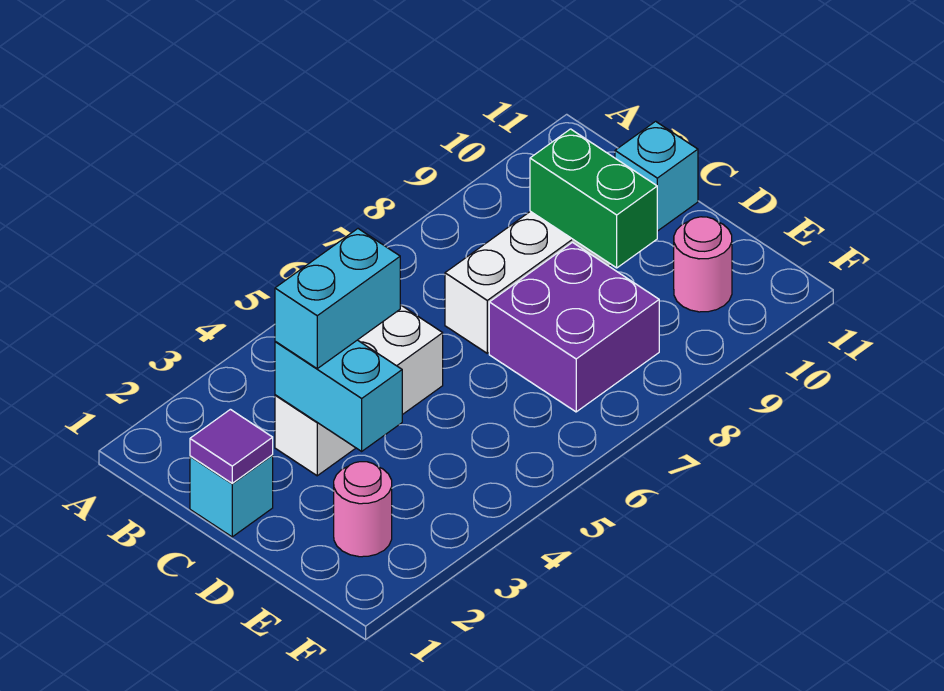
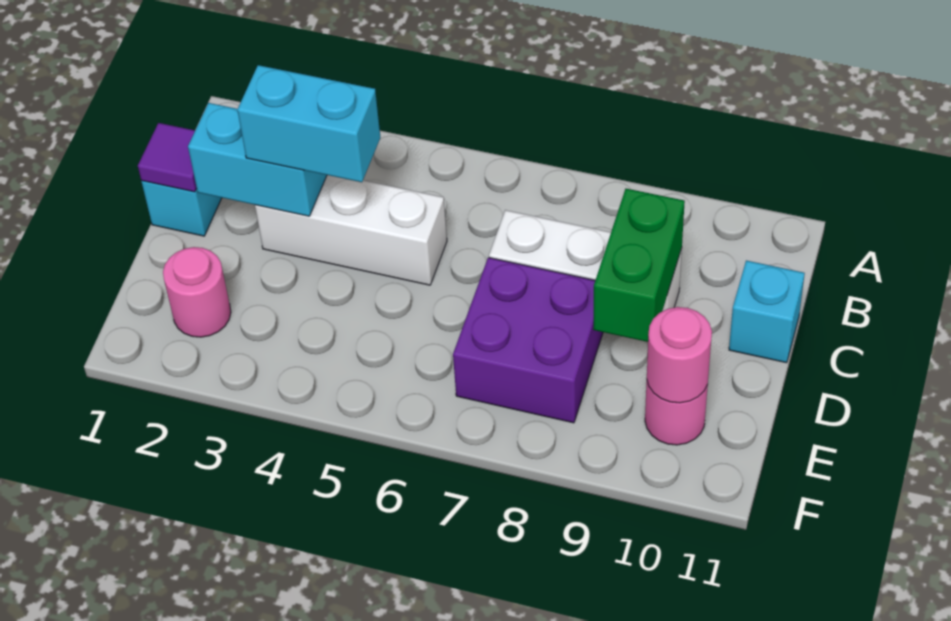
cyan brick C3:D3 level 2 -> cyan brick C2:C3 level 2
none -> pink round brick E10 level 2

